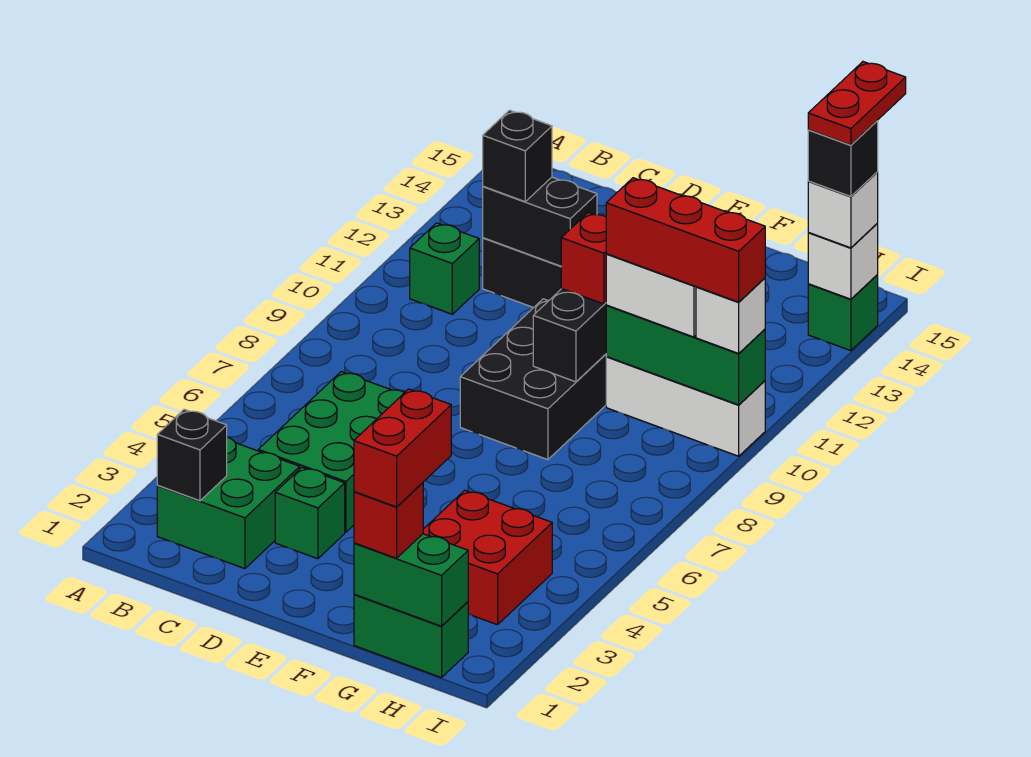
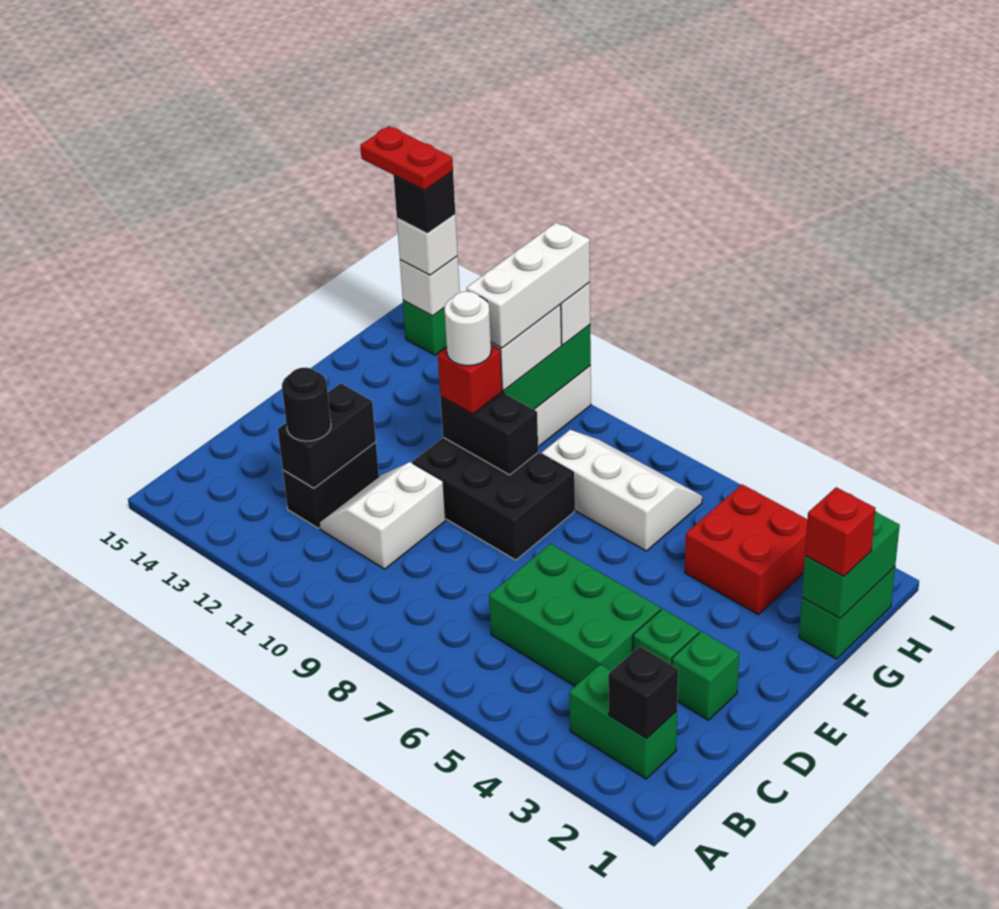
green brick B2:C3 level 1 -> green brick B2:B3 level 1
green brick B11 level 1 -> green brick D2 level 1
none -> white slope C10:D11 level 1 top 10
black brick C12 level 3 -> black round brick C12 level 3
none -> white round brick F10 level 4
red brick G1:G2 level 4 -> none
none -> white slope G6:H8 level 1 top G
red brick G10:I10 level 4 -> white brick G10:I10 level 4

